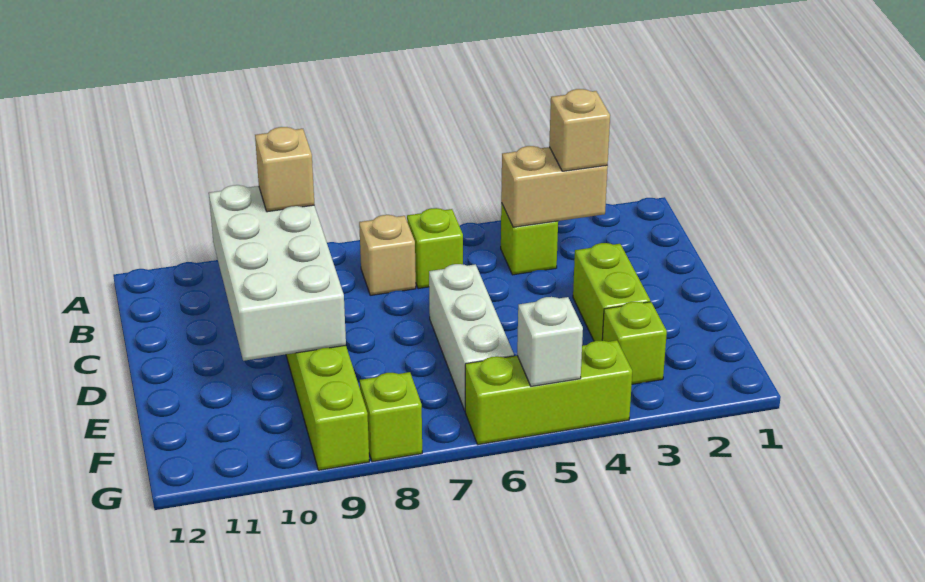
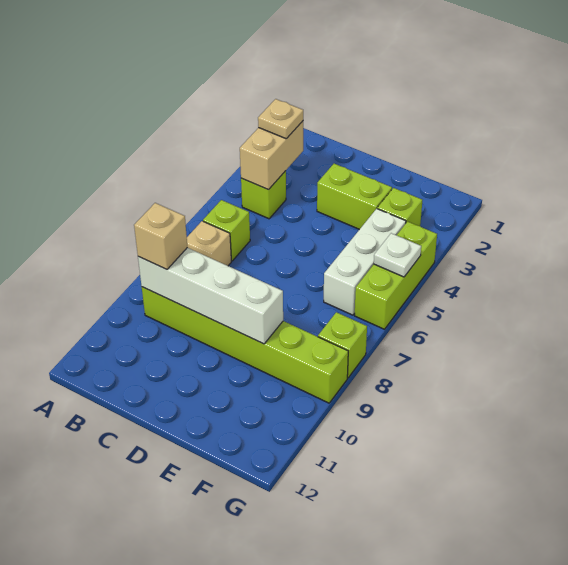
tan brick B3 level 3 -> tan plate B3 level 3
white brick B9:E10 level 2 -> white brick B9:E9 level 2
white brick D6:F6 level 1 -> white brick F4:F6 level 1
white brick G5 level 2 -> white plate G5 level 2

